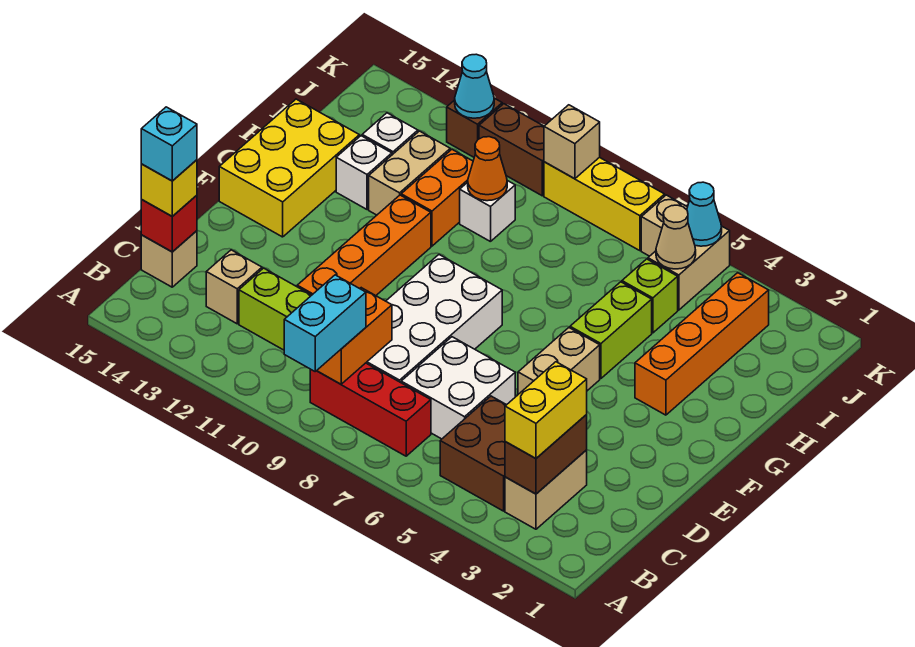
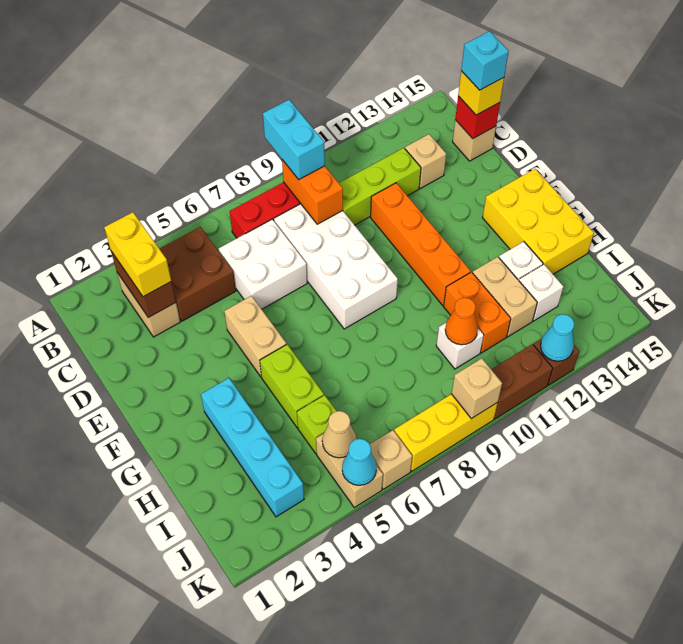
orange brick G3:J3 level 1 -> cyan brick G3:J3 level 1

